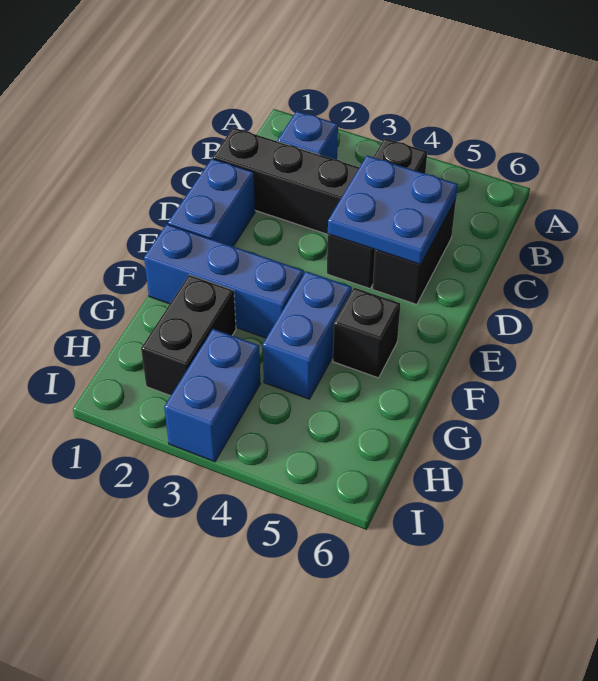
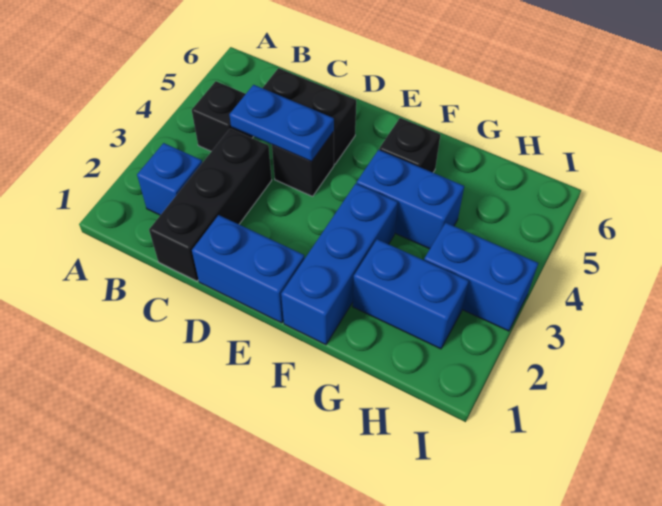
blue plate C4:D5 level 2 -> blue plate C4:D4 level 2
black brick G2:H2 level 1 -> blue brick G2:H2 level 1

